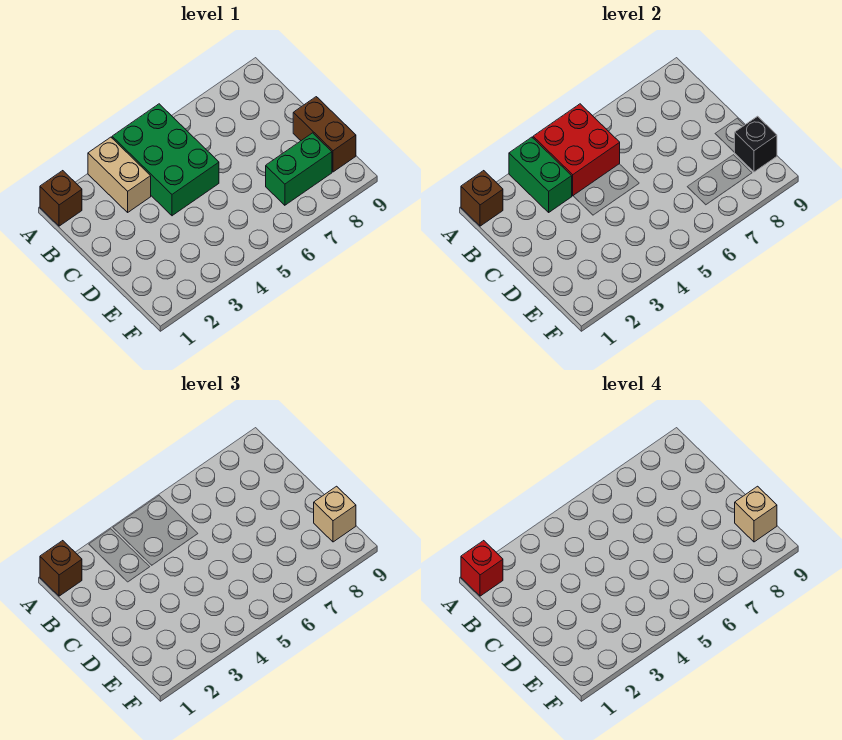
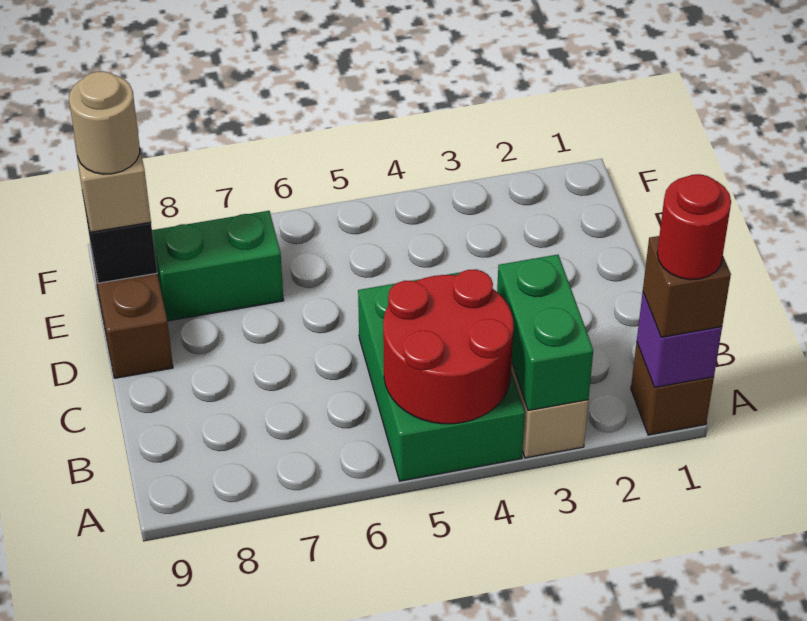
brown brick A1 level 2 -> purple brick A1 level 2
red brick A1 level 4 -> red round brick A1 level 4
red brick A4:B5 level 2 -> red round brick A4:B5 level 2
tan brick E9 level 4 -> tan round brick E9 level 4

